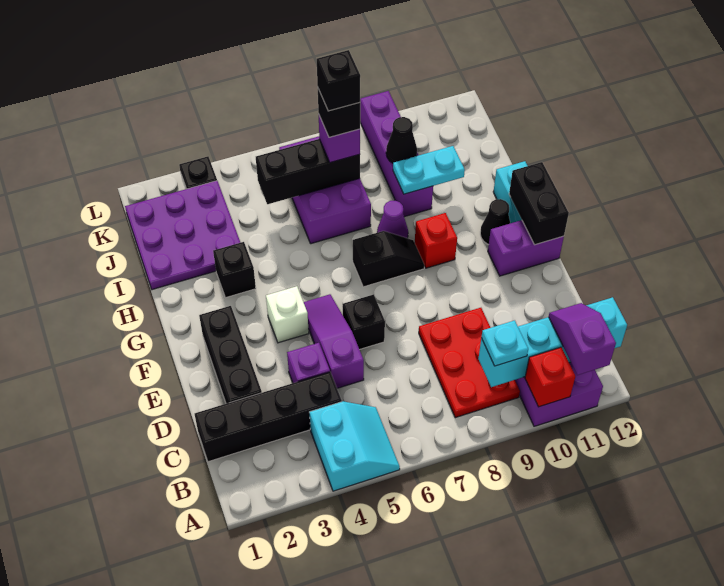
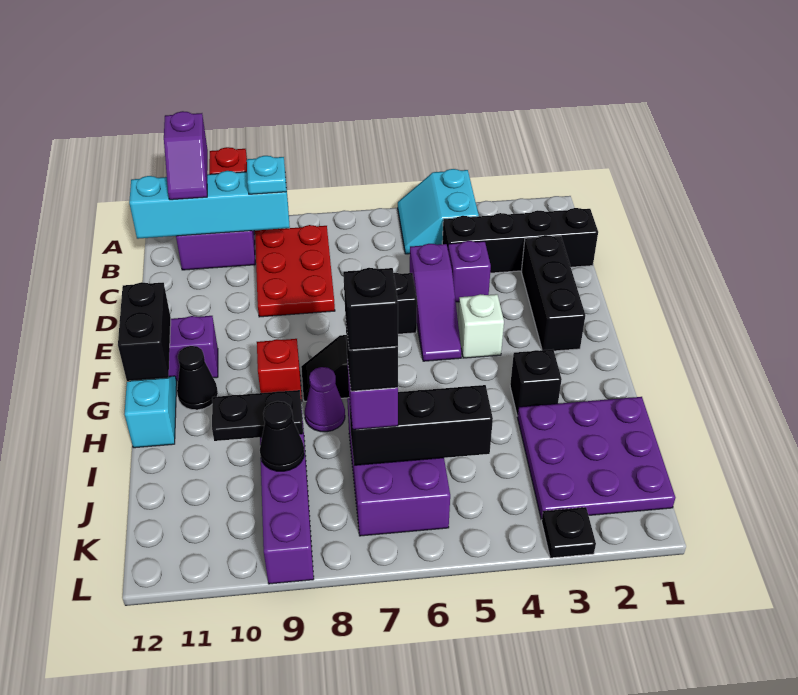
cyan plate I9:I10 level 2 -> black plate I9:I10 level 2

